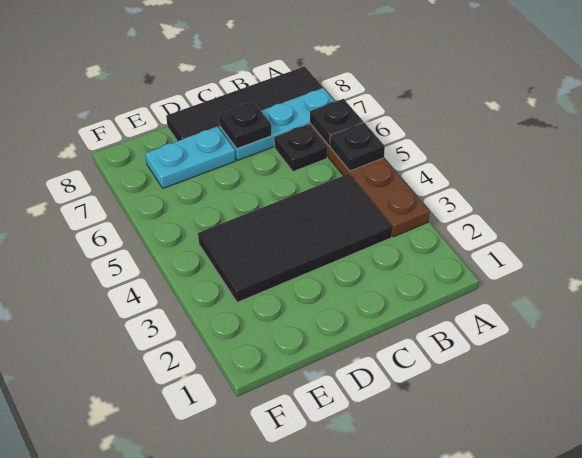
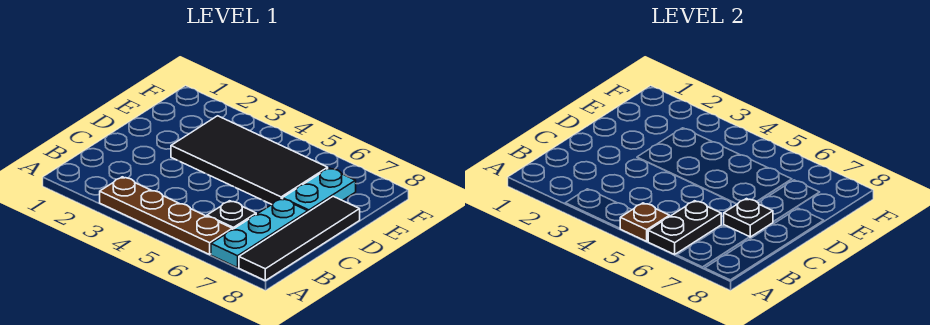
black plate A5 level 2 -> brown plate A5 level 2
black plate A6 level 2 -> black plate A6:B6 level 2
black tile B3:E4 level 1 -> black tile D3:E6 level 1

